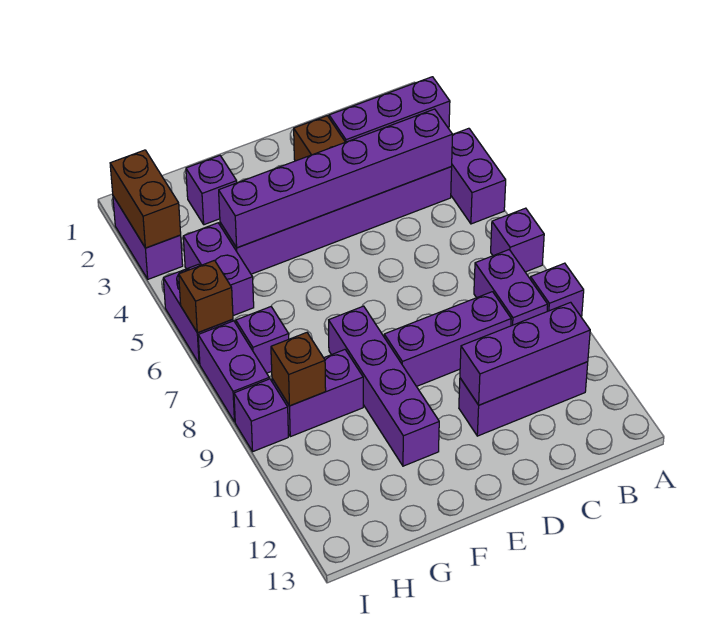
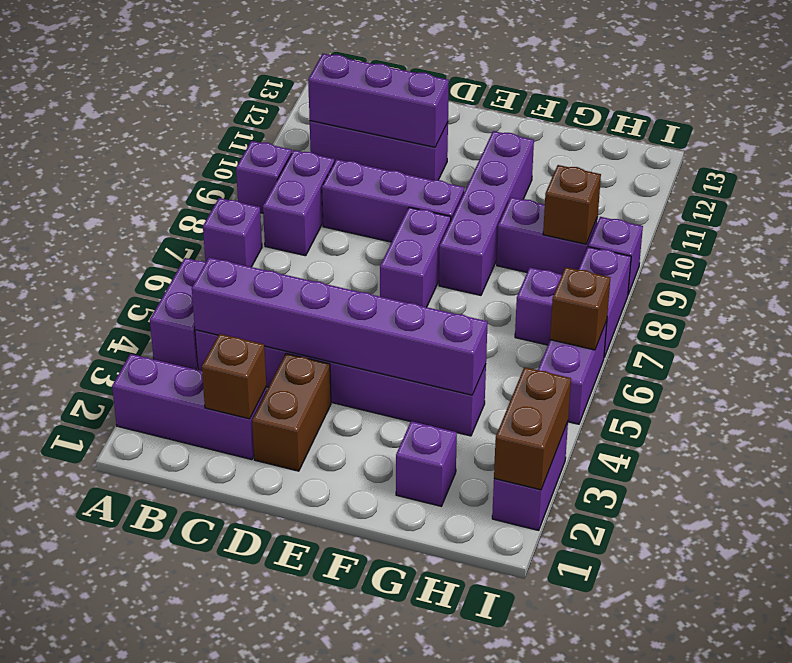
none -> brown brick C2 level 2
purple brick H4:H5 level 1 -> purple brick E7:E8 level 1

